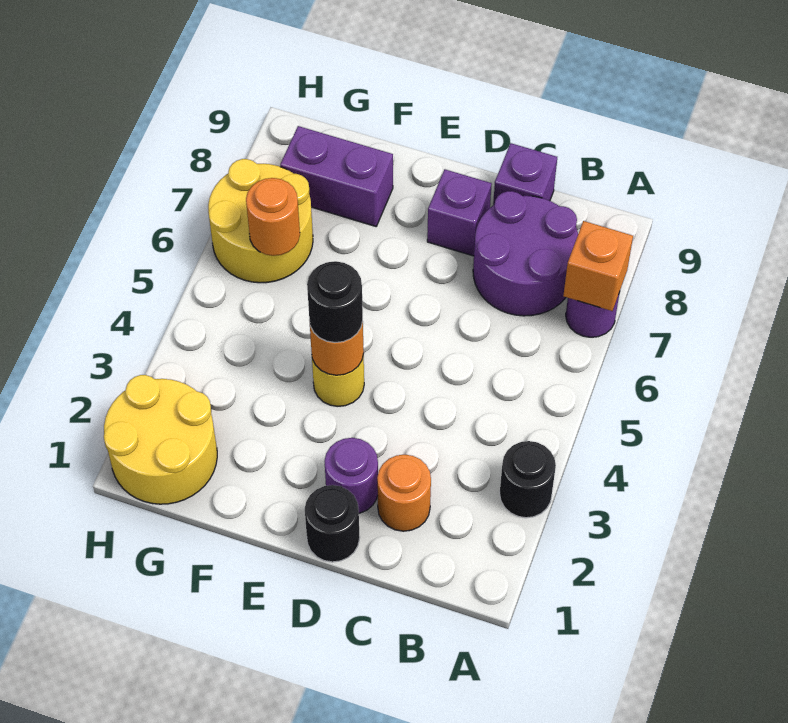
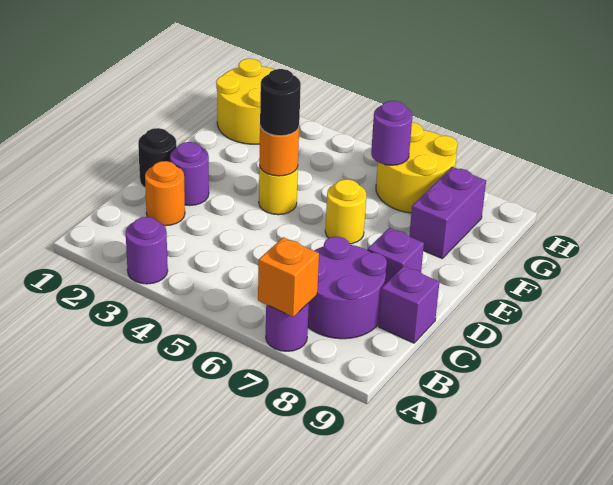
black round brick A3 level 1 -> purple round brick A3 level 1
none -> yellow round brick E6 level 1
orange round brick G6 level 2 -> purple round brick G6 level 2

